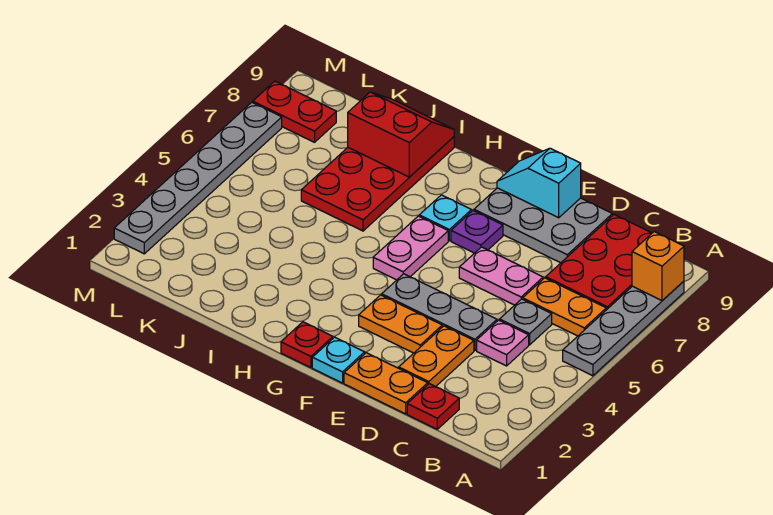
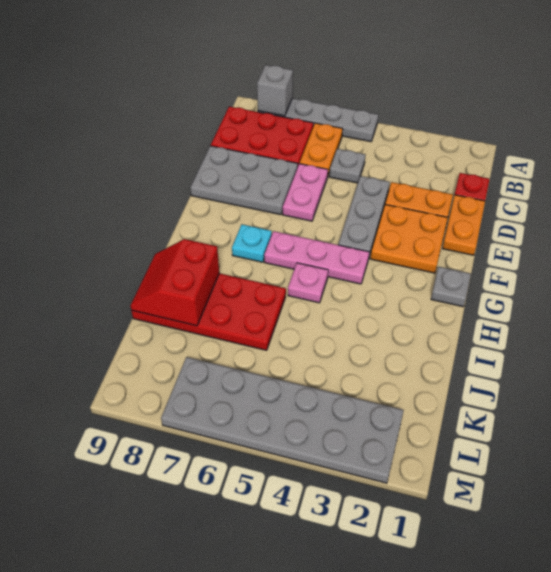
orange brick A8 level 2 -> grey brick A8 level 2
pink plate C4 level 1 -> pink plate H5 level 1
grey plate D8:F9 level 1 -> grey plate D7:E9 level 1
orange plate E3:F3 level 1 -> orange plate E2:F3 level 1
cyan slope E9:F9 level 2 top E -> none
cyan plate F1 level 1 -> none
purple plate F7 level 1 -> none
red plate G1 level 1 -> grey plate G1 level 1
pink plate G5:G6 level 1 -> pink plate G4:G6 level 1
red plate L8:M8 level 1 -> none
grey plate M2:M7 level 1 -> grey plate L2:M7 level 1

